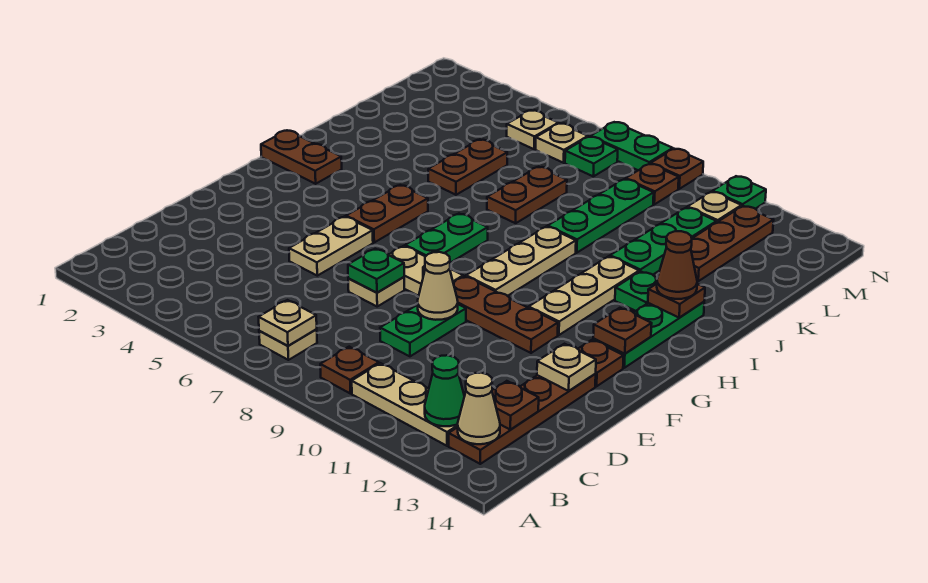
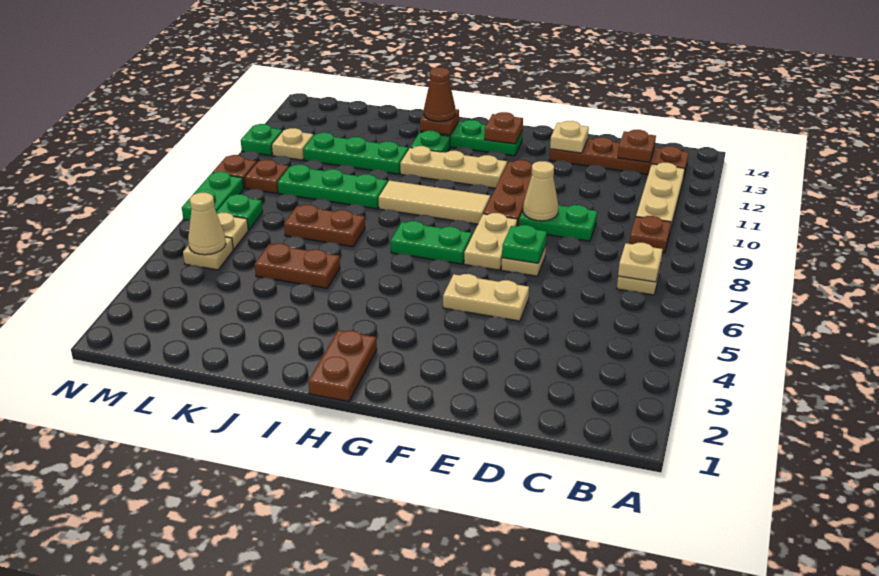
green cone B12 level 2 -> none
tan cone B13 level 2 -> tan cone M5 level 2
brown plate F13 level 1 -> none
brown plate G5:H5 level 1 -> none
tan plate G9:I9 level 1 -> tan tile G9:I9 level 1
brown plate K12:M12 level 1 -> none

